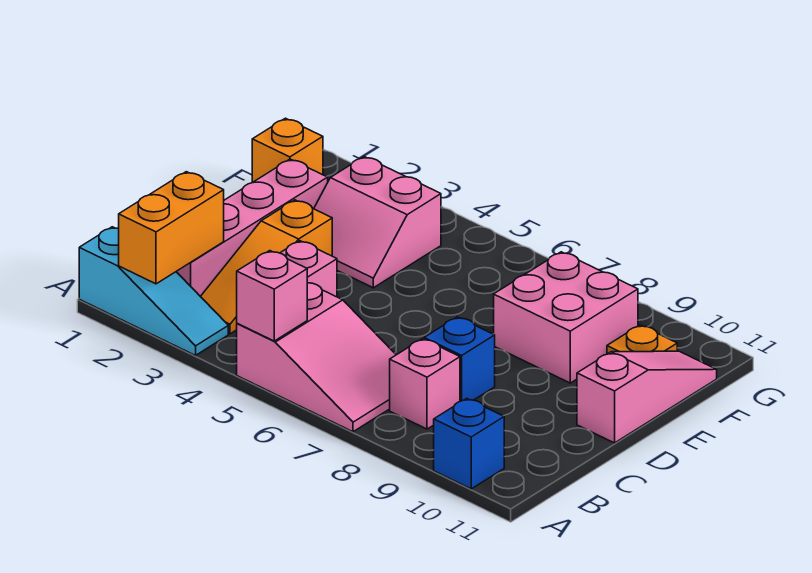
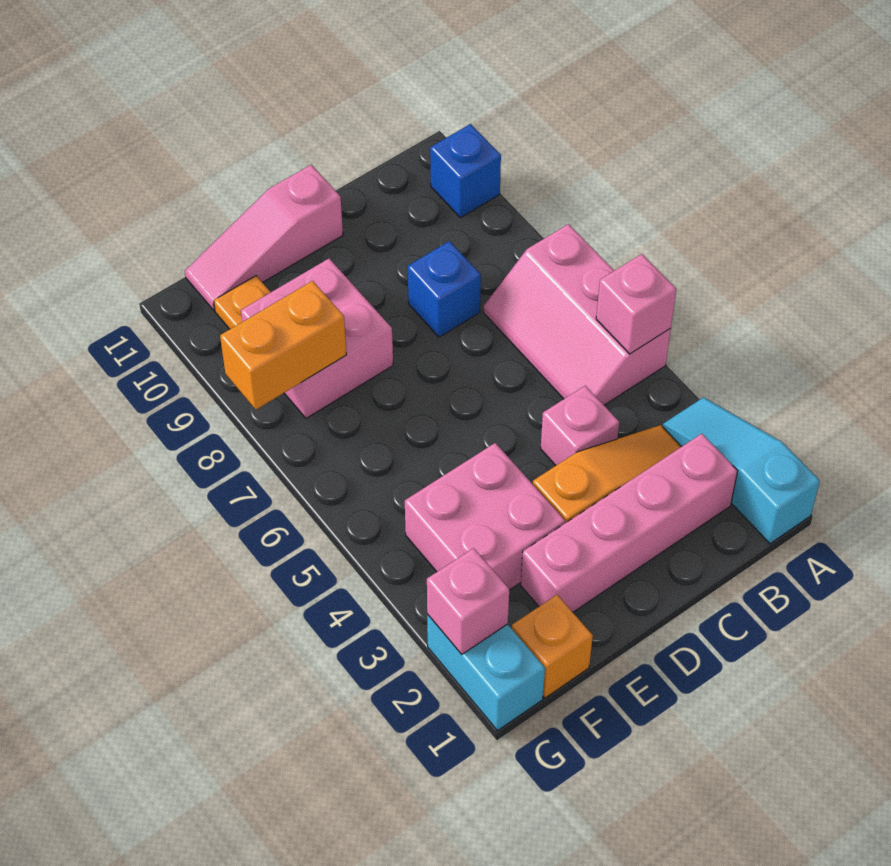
orange brick A2:B2 level 2 -> orange brick F8:G8 level 2
pink slope A5:B7 level 1 top 5 -> pink slope A5:B7 level 1 top A
pink brick B8 level 1 -> pink brick G2 level 2
pink slope E3:F4 level 1 top F -> pink brick E3:F4 level 1
none -> cyan brick G1:G2 level 1

